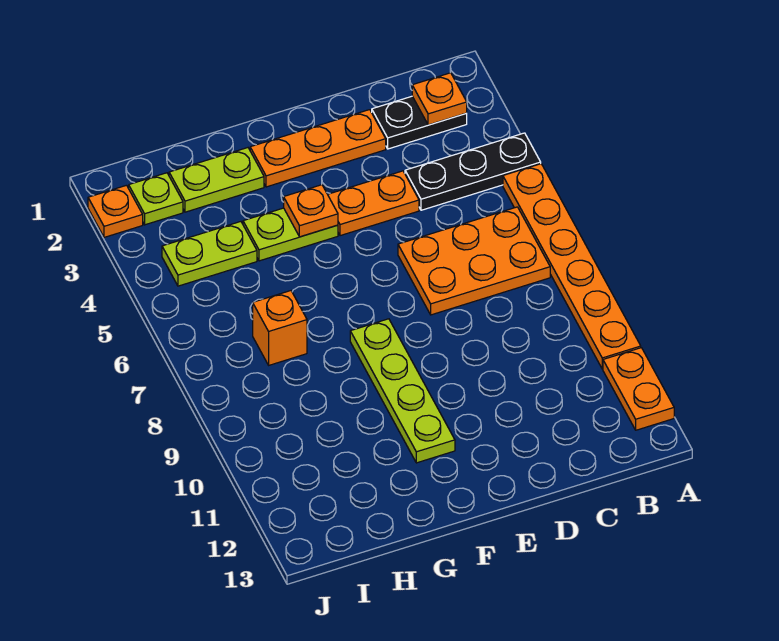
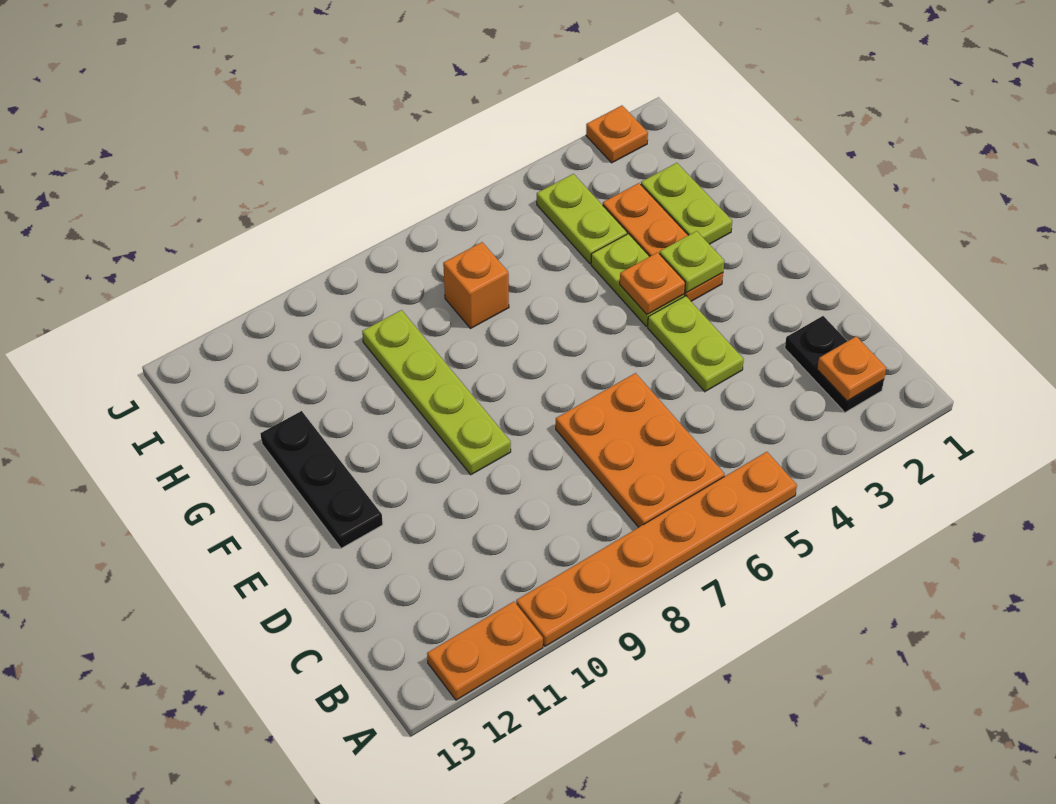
black plate A4:C4 level 1 -> black plate E12:G12 level 1
orange plate D2:F2 level 1 -> orange plate F3:H3 level 1
orange plate D4:E4 level 1 -> lime plate D4:E4 level 1
lime plate F8:F11 level 1 -> lime plate E9:H9 level 1
lime plate I2 level 1 -> lime plate F3 level 2

